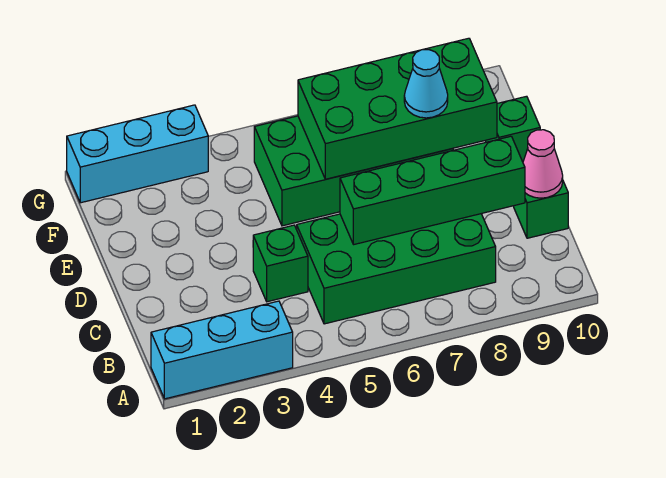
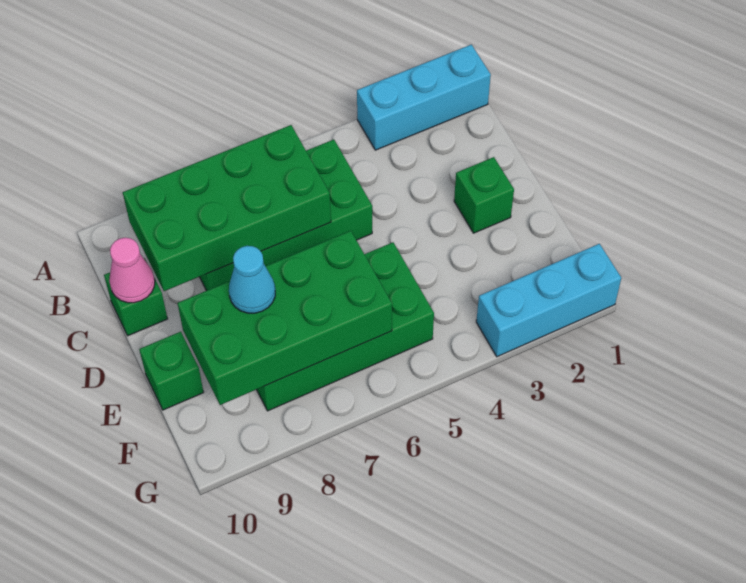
green brick C4 level 1 -> green brick D2 level 1
green brick C6:C9 level 2 -> green brick B6:C9 level 2

